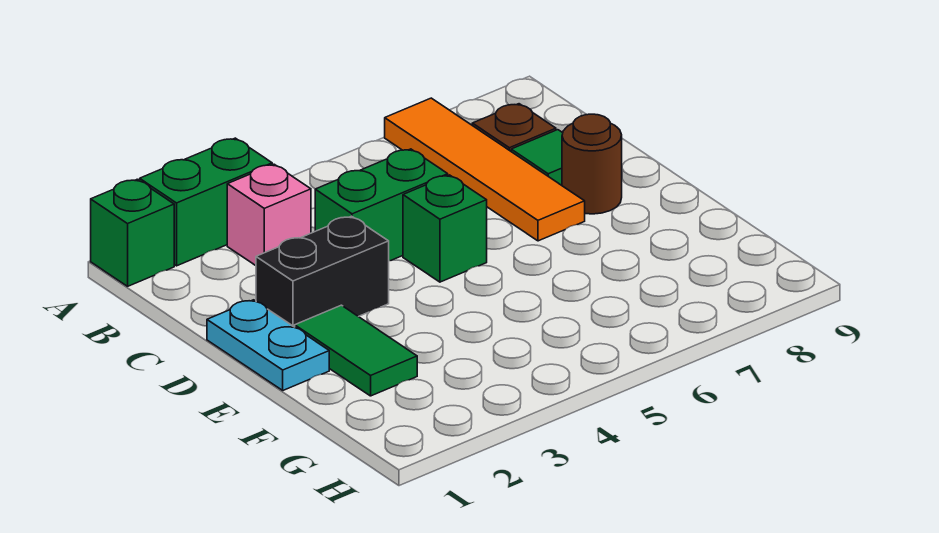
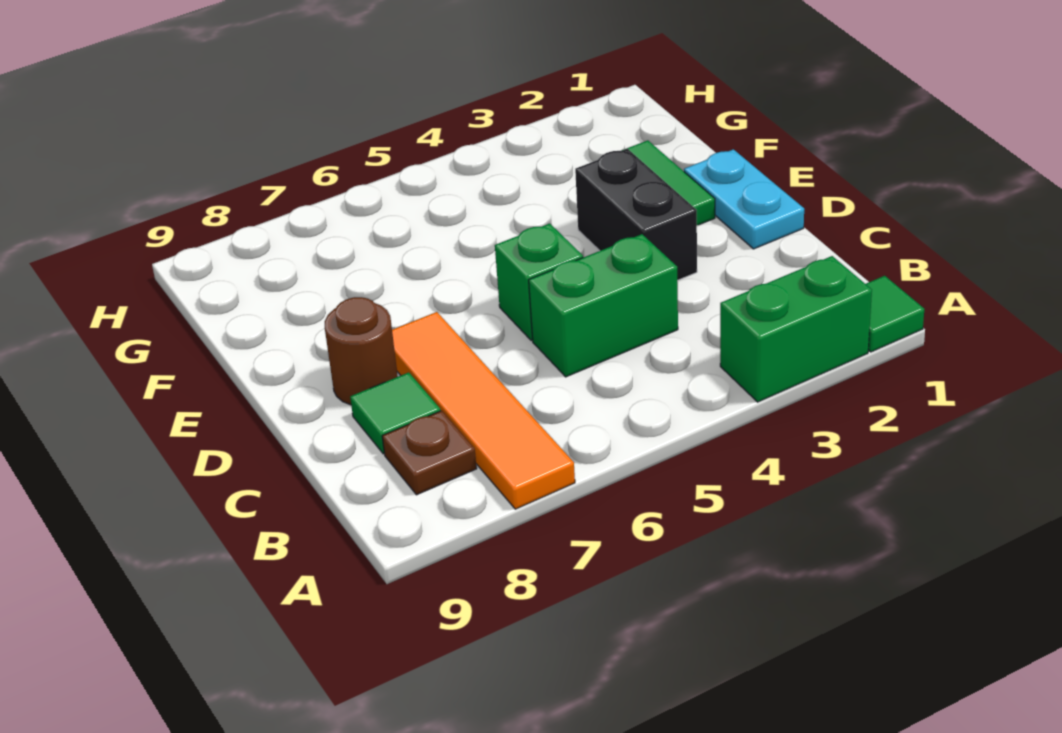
green brick A1 level 1 -> green tile A1 level 1
pink brick B3 level 1 -> none
black brick D2:D3 level 1 -> black brick D3:E3 level 1

